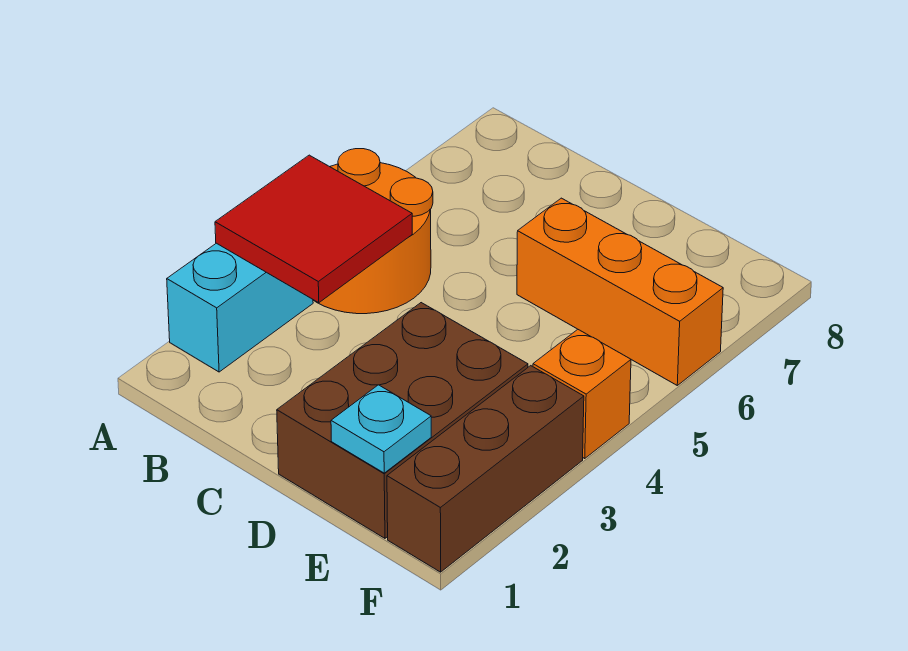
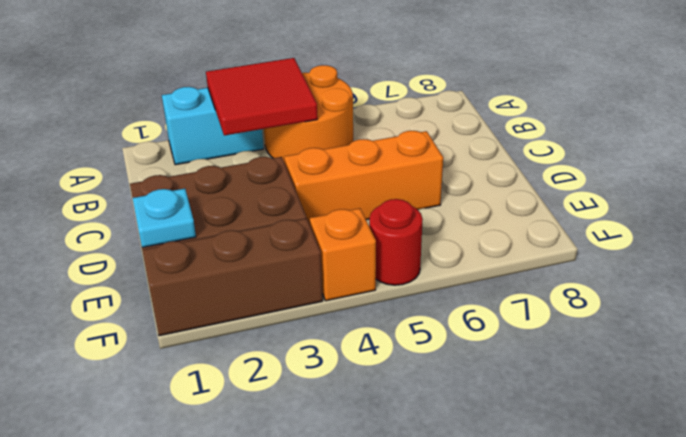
orange brick D6:F6 level 1 -> orange brick D4:D6 level 1
none -> red round brick F5 level 1

